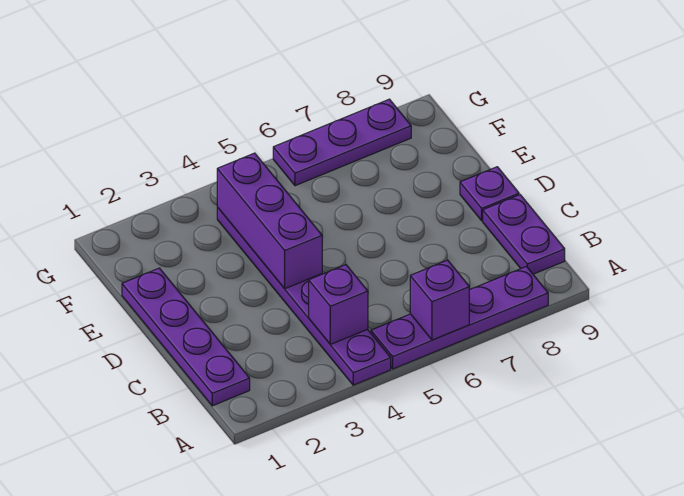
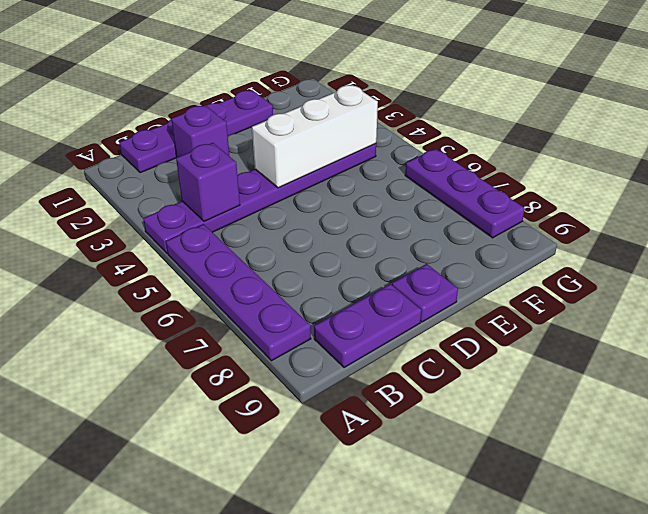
purple brick A6 level 2 -> purple brick C2 level 1
purple brick D4:F4 level 2 -> white brick D4:F4 level 2

